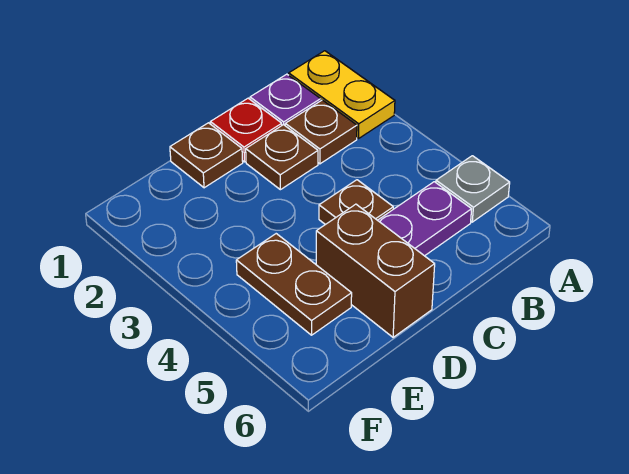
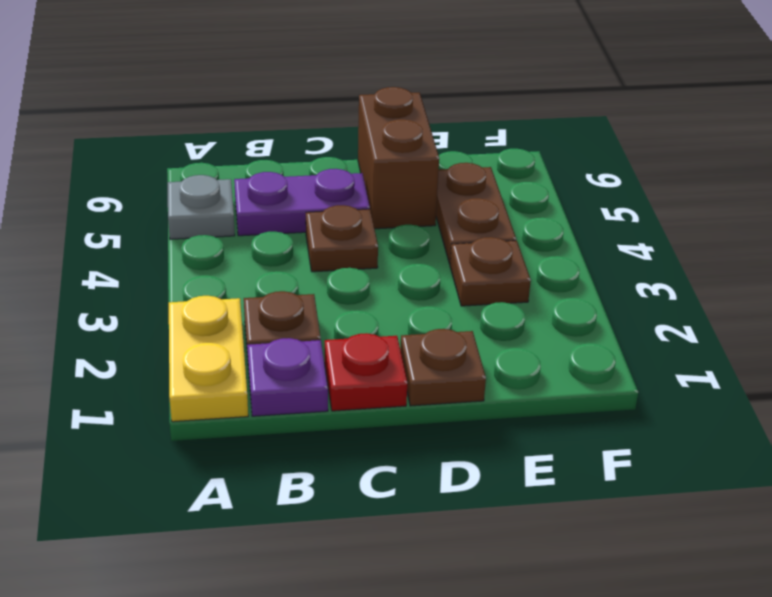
brown plate C2 level 1 -> brown plate E3 level 1

